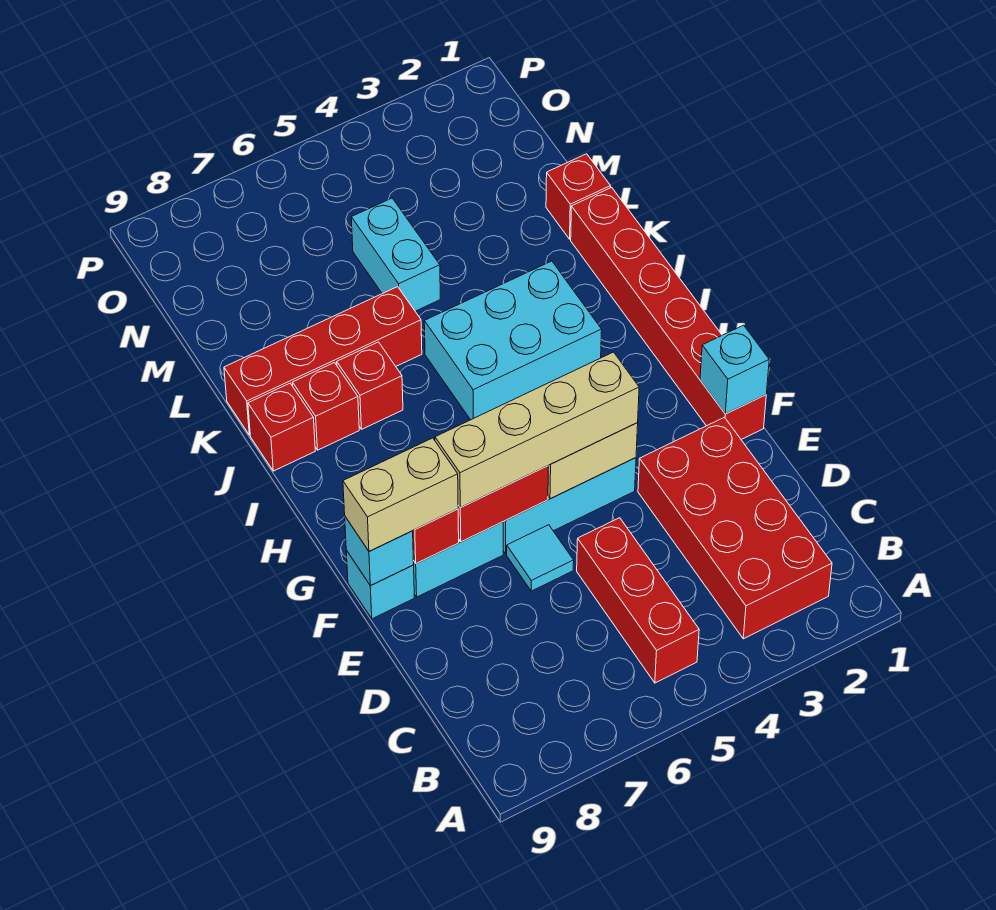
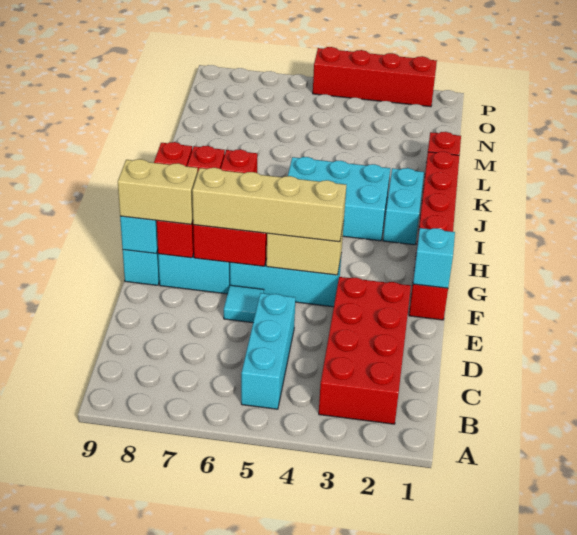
red brick B5:D5 level 1 -> cyan brick B5:D5 level 1
red brick K6:K9 level 1 -> red brick P2:P5 level 1
cyan brick L5:M5 level 1 -> cyan brick I2:J2 level 1

